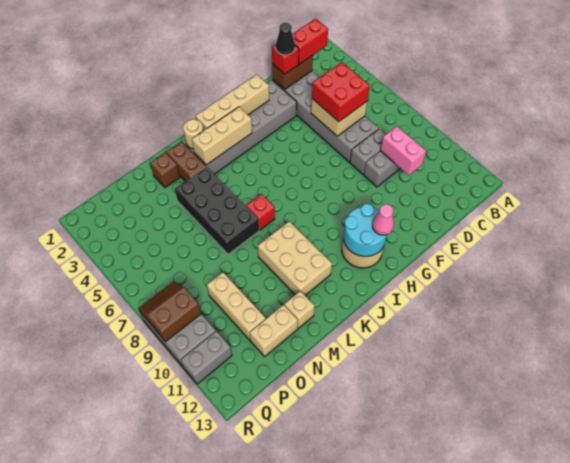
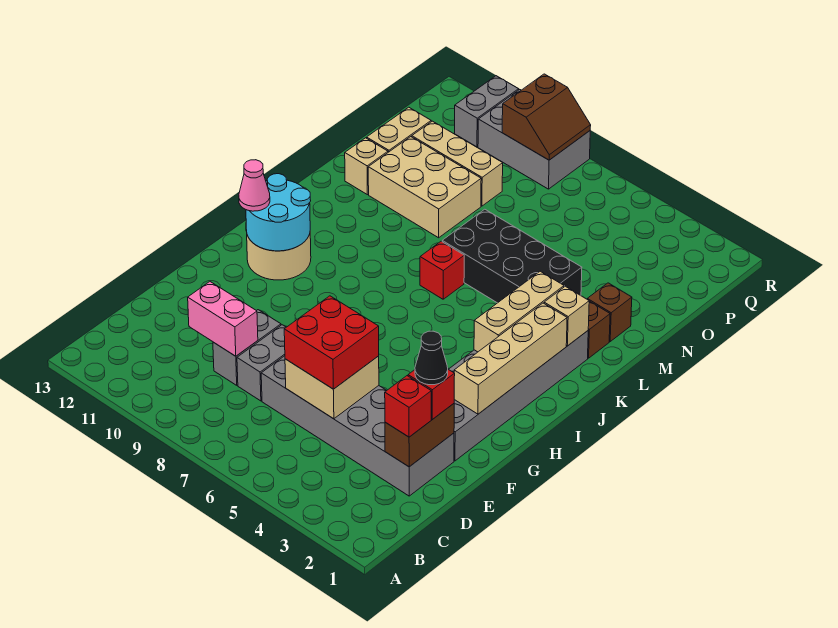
red brick C2:D2 level 3 -> red brick D2 level 3
tan round brick K2 level 2 -> tan brick K2 level 2
tan brick K9:L11 level 1 -> tan brick M9:N11 level 1

